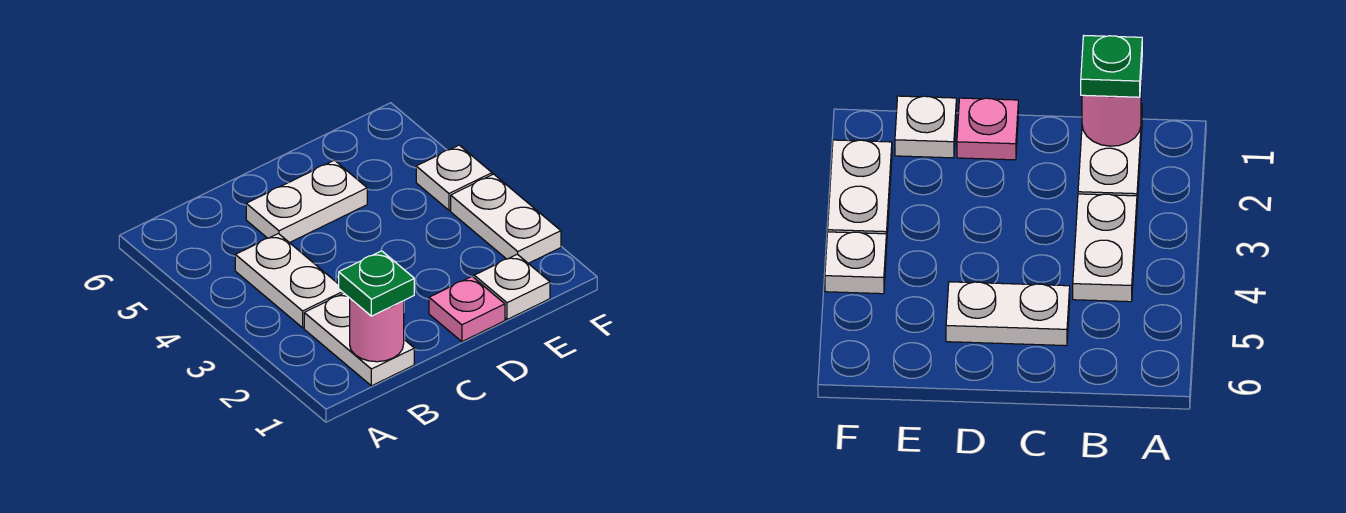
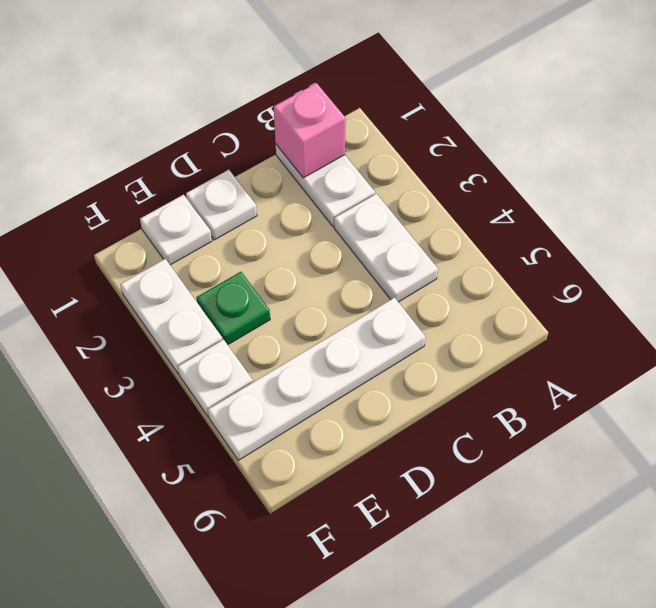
pink round brick B1 level 2 -> pink brick B1 level 2
green plate B1 level 3 -> green plate E3 level 1
white plate C5:D5 level 1 -> white plate C5:F5 level 1
pink plate D1 level 1 -> white plate D1 level 1

